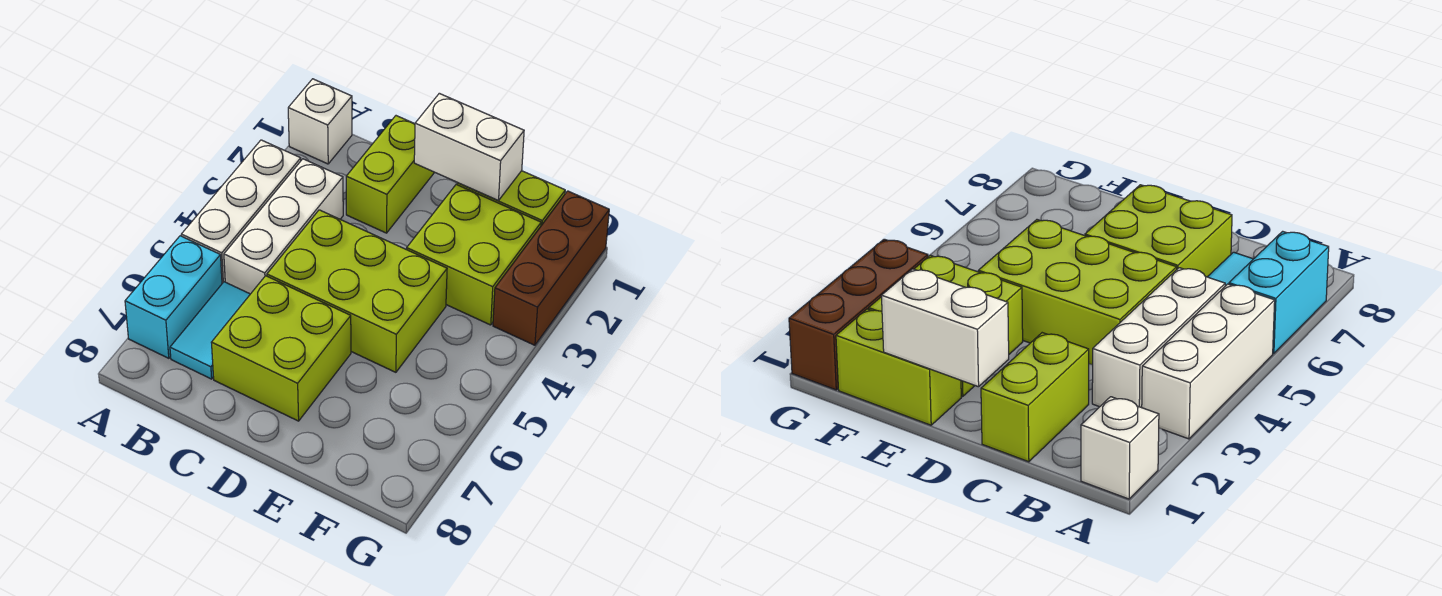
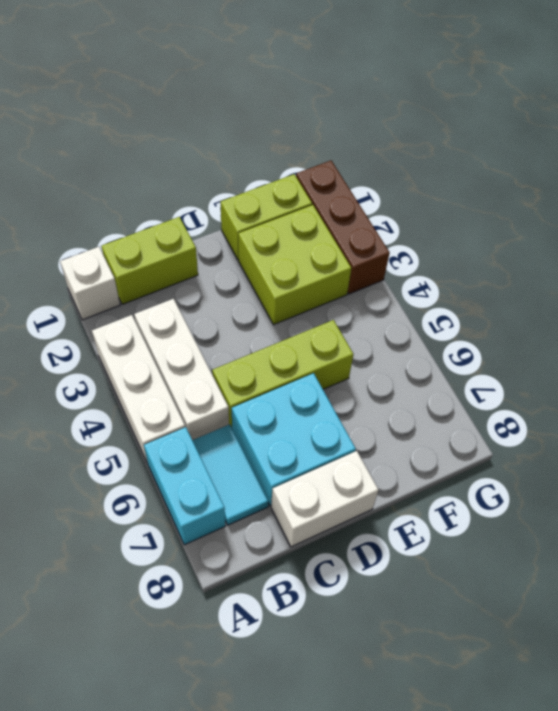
lime brick C1:C2 level 1 -> lime brick B1:C1 level 1
lime brick C4:E5 level 1 -> lime brick C5:E5 level 1
lime brick C6:D7 level 1 -> cyan brick C6:D7 level 1
white brick D1:E1 level 2 -> white brick C8:D8 level 1

